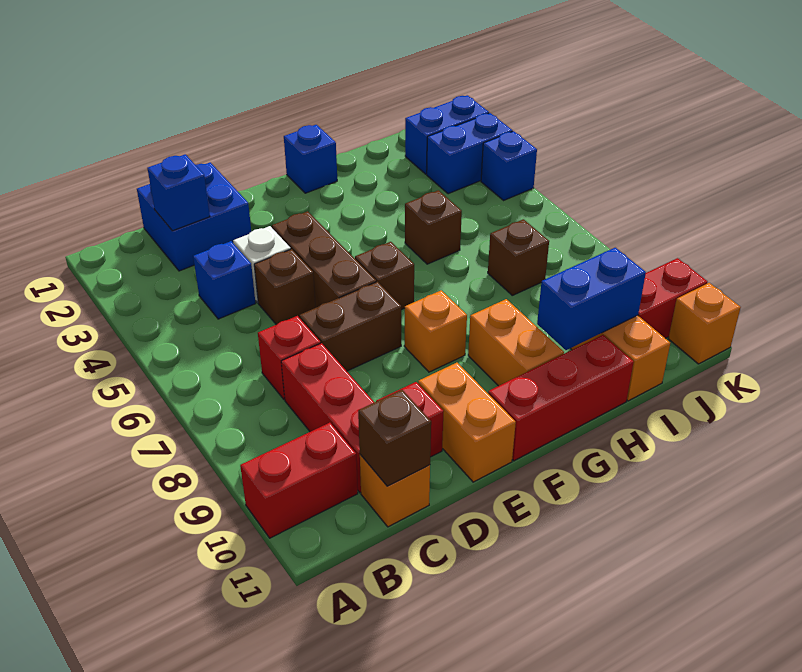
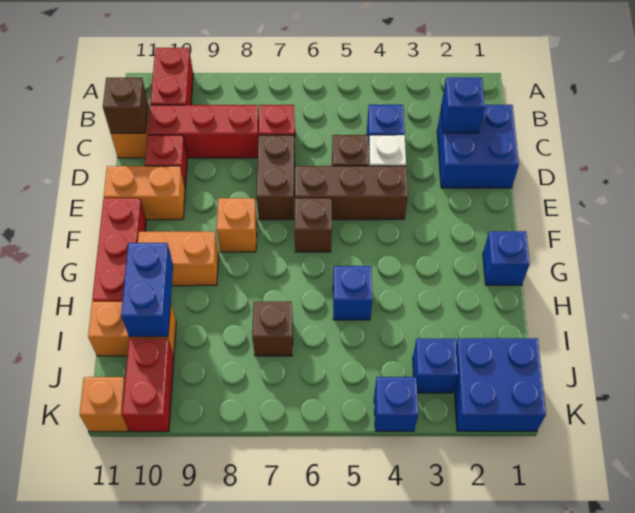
brown brick H5 level 1 -> blue brick H5 level 1
blue brick J2:K2 level 1 -> blue brick J1:K2 level 1
blue brick J3:K3 level 1 -> blue brick J3 level 1

